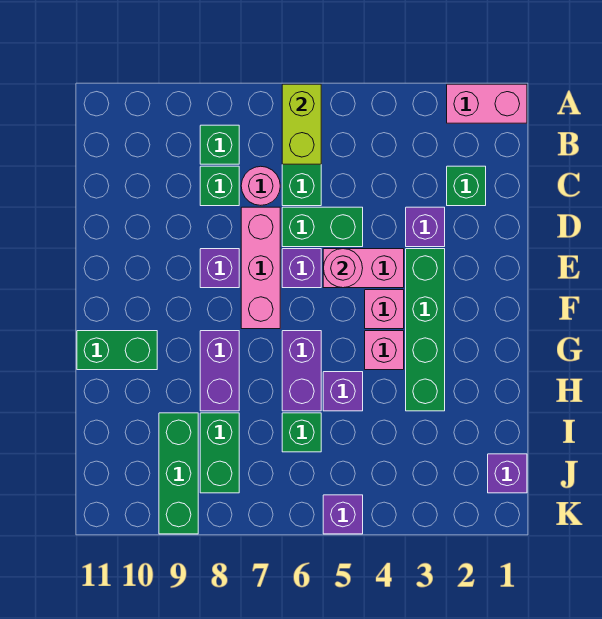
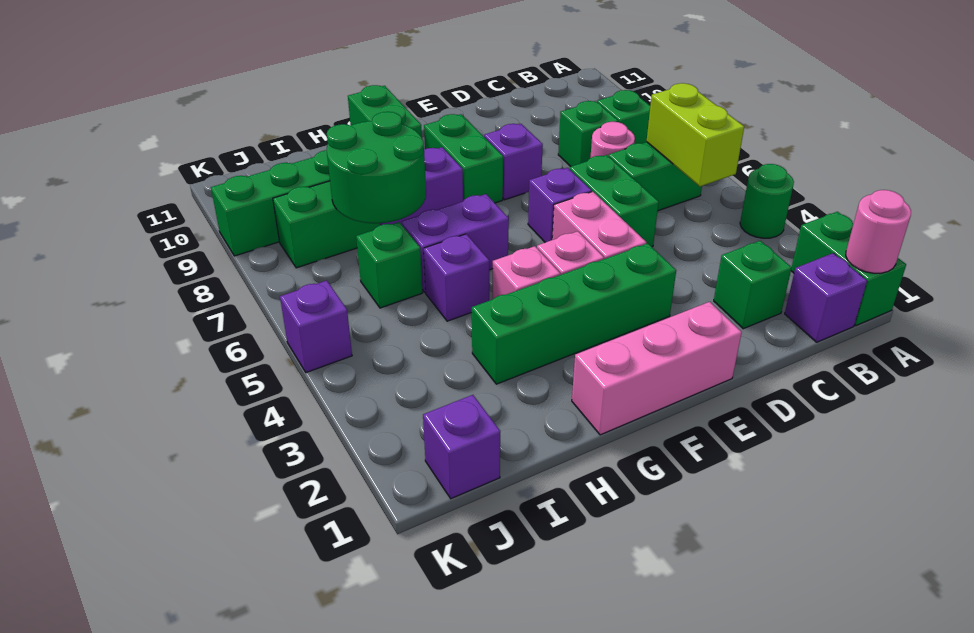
pink brick A1:A2 level 1 -> green brick A1:A2 level 1
none -> green round brick A4 level 1
lime brick A6:B6 level 2 -> lime brick B5:B6 level 2
purple brick D3 level 1 -> purple brick B1 level 1
pink brick D7:F7 level 1 -> pink brick E1:G1 level 1
pink round brick E5 level 2 -> pink round brick A1 level 2
none -> green brick F8:F9 level 1
none -> green round brick H7:I8 level 2

